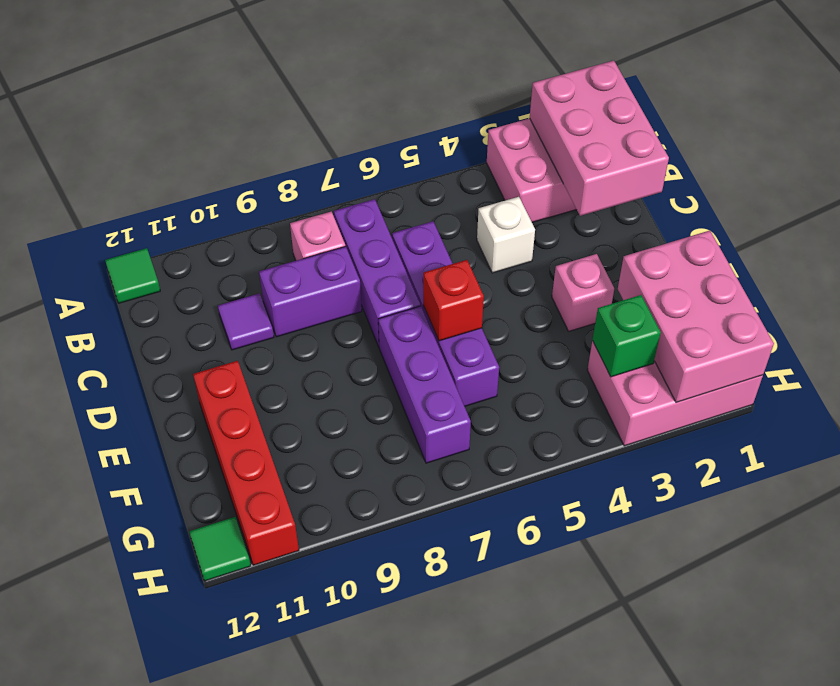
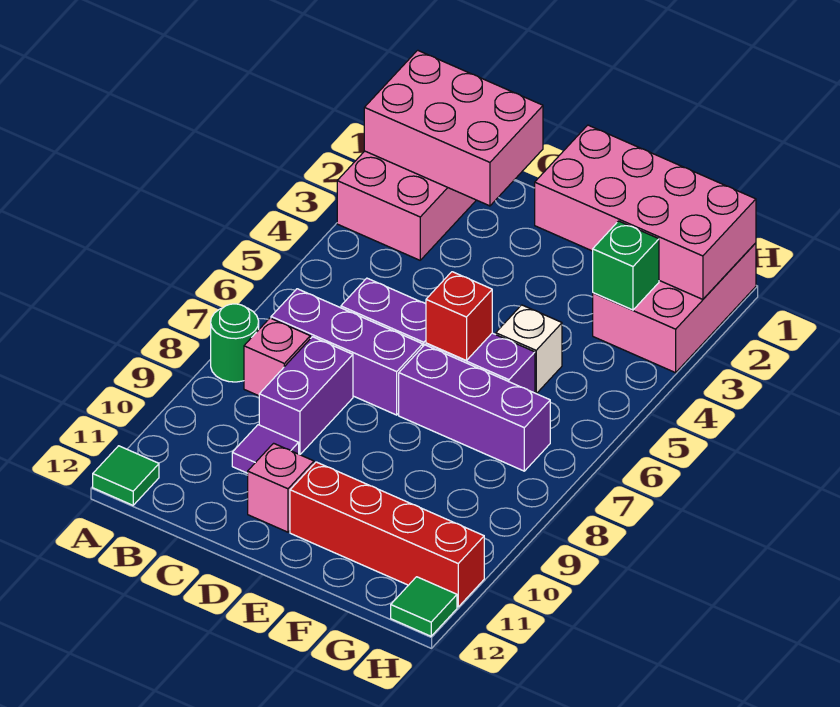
none -> green round brick A8 level 1
white brick C4 level 1 -> white brick F5 level 1
pink brick E3 level 1 -> pink brick D11 level 1
pink brick F1:H2 level 2 -> pink brick E1:H2 level 2

